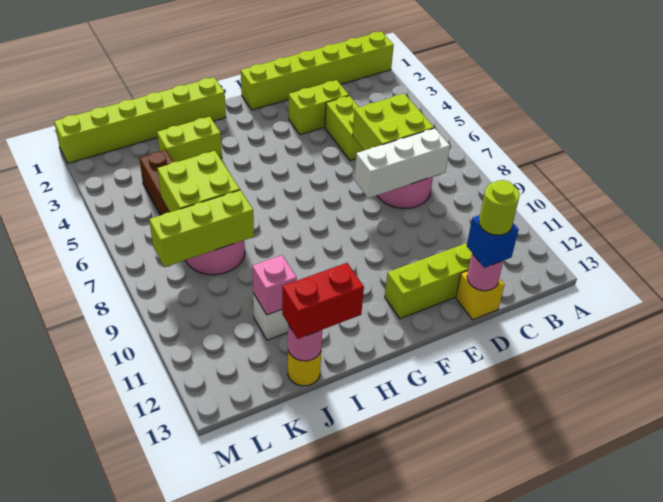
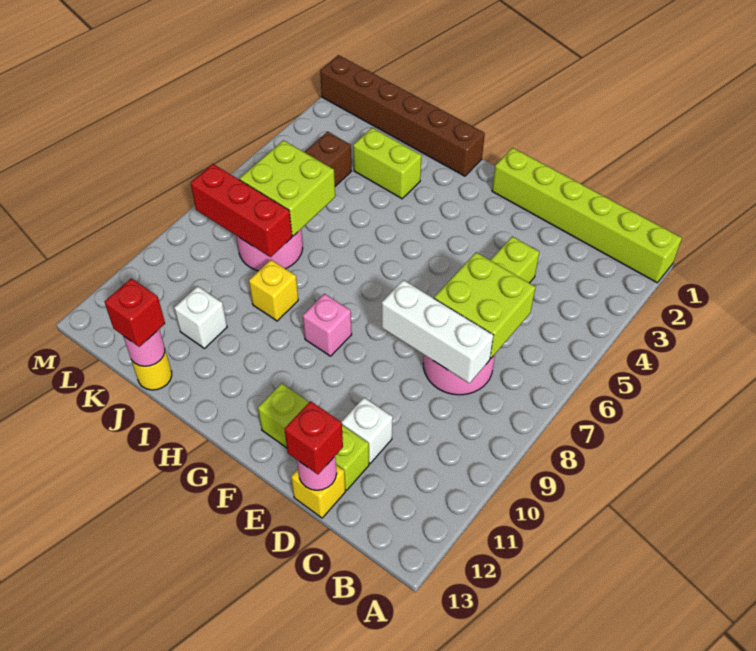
lime brick D3:E3 level 1 -> none
none -> white brick D11 level 1
blue brick D13 level 3 -> red brick D13 level 3
lime round brick D13 level 4 -> none
lime brick H1:M1 level 1 -> brown brick H1:M1 level 1
none -> yellow brick I9 level 1
red brick I13:J13 level 3 -> red brick J13 level 3
lime brick J8:L8 level 2 -> red brick J8:L8 level 2
pink brick J11 level 2 -> pink brick G9 level 1

